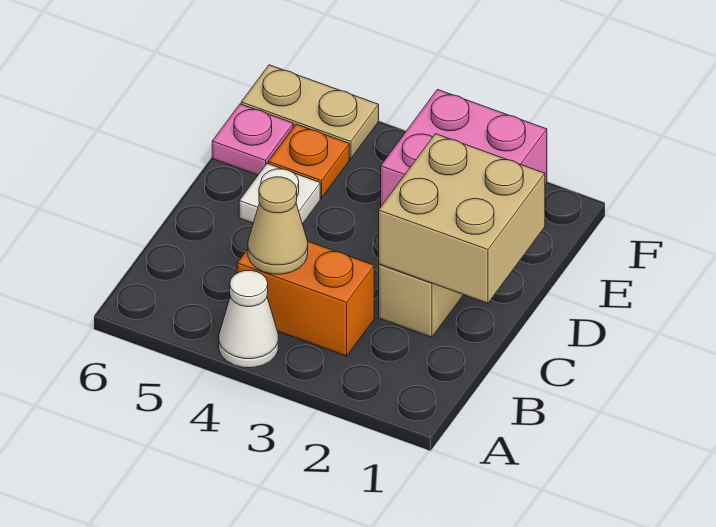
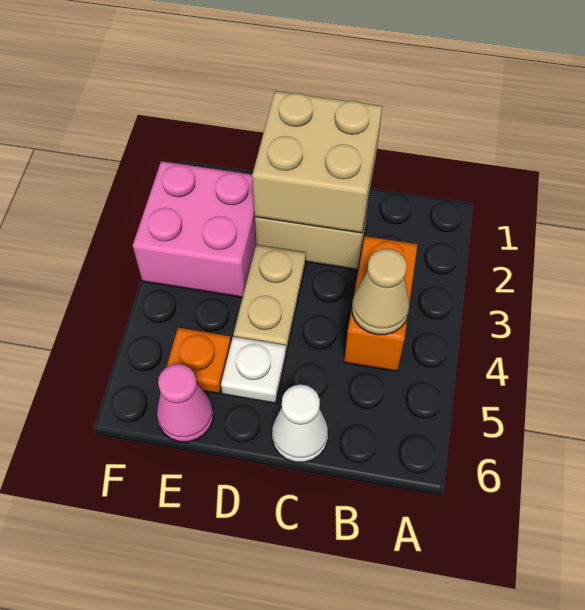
white cone A4 level 1 -> white cone C6 level 1
pink plate E6 level 1 -> pink cone E6 level 1
tan plate F5:F6 level 1 -> tan plate D3:D4 level 1

